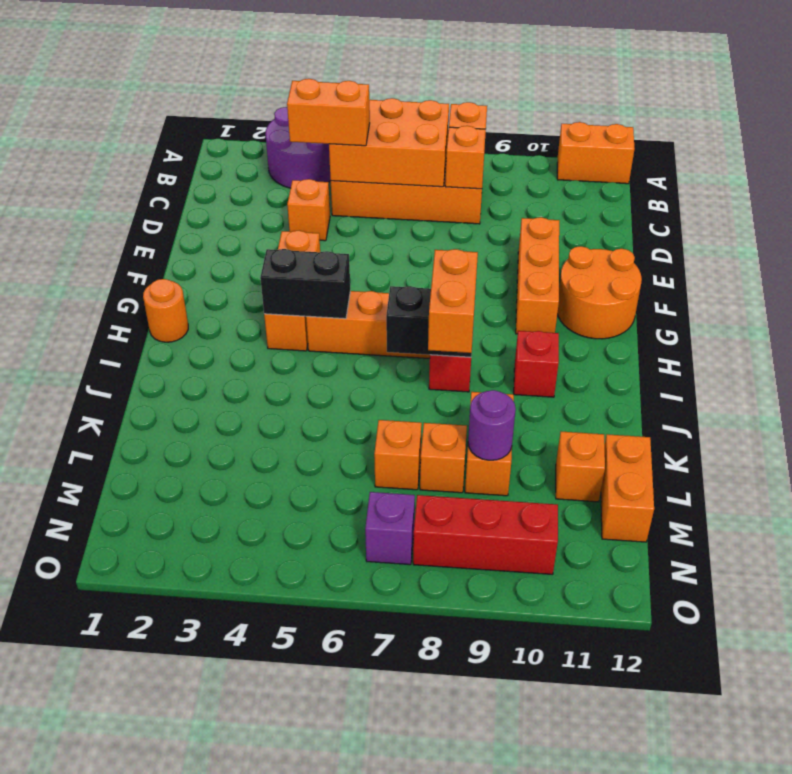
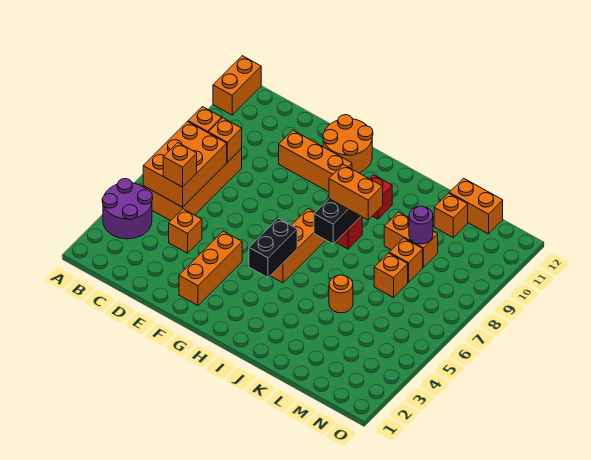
orange brick C4:C5 level 3 -> orange brick C5 level 3
orange brick F4:H4 level 1 -> orange brick F2:F4 level 1
orange round brick H1 level 1 -> orange round brick K5 level 1
purple brick N7 level 1 -> none
red brick N8:N10 level 1 -> none

